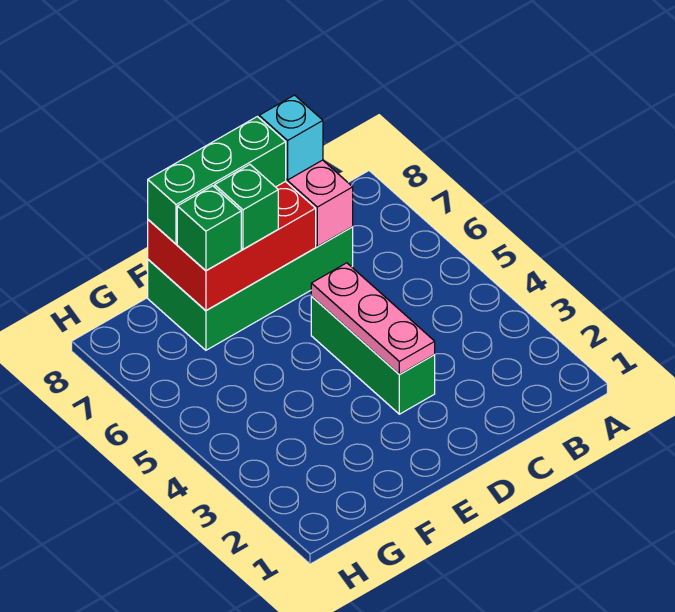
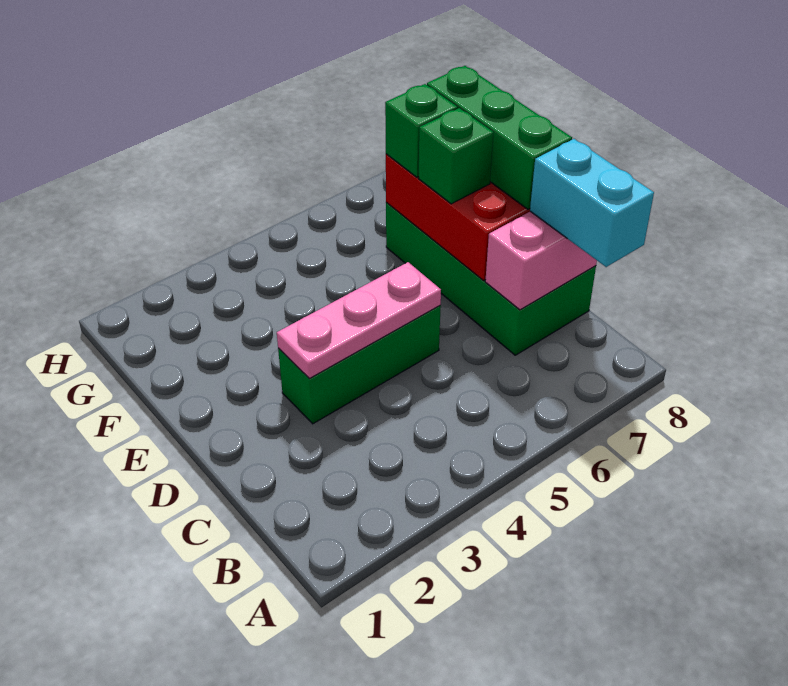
cyan brick C8 level 3 -> cyan brick B8:C8 level 3

